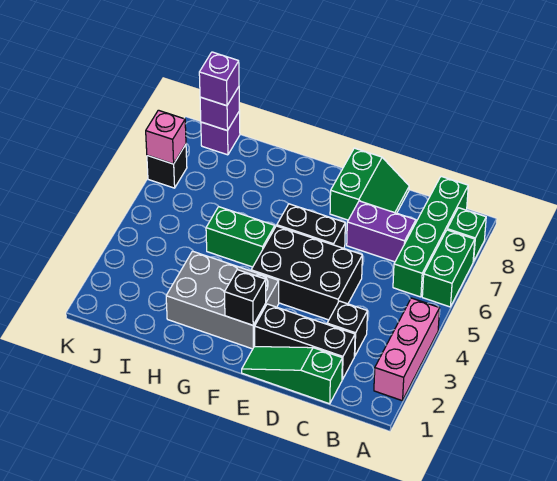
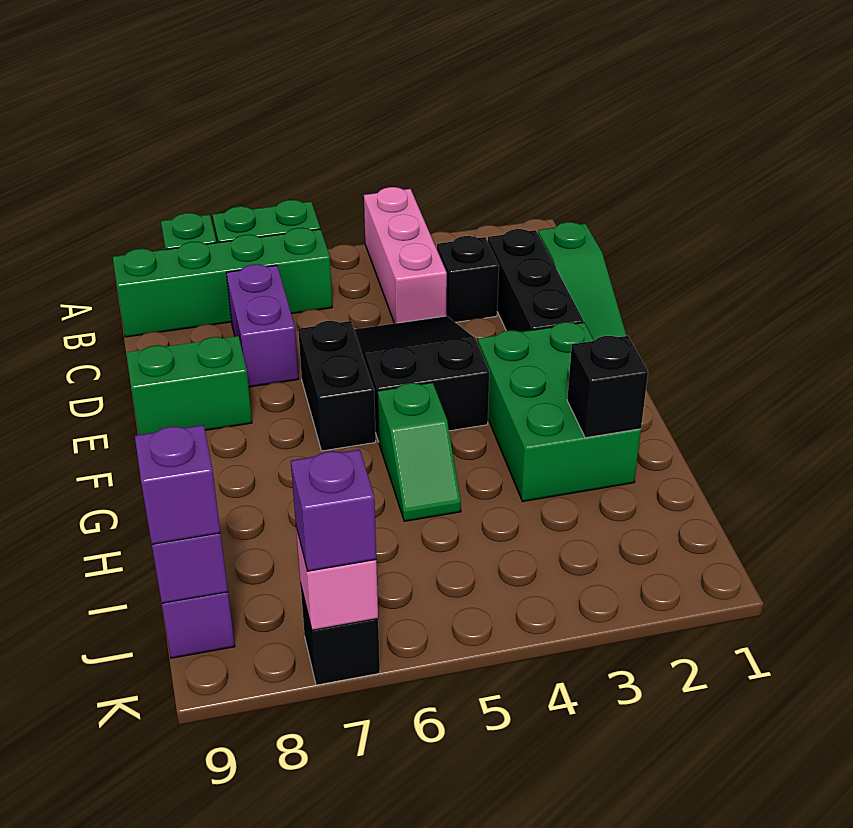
pink brick A2:A4 level 1 -> pink brick A4:C4 level 1
black brick D4:F5 level 1 -> black slope D4:F5 level 1 top F
grey brick F2:H3 level 1 -> green brick F2:H3 level 1
black brick F2 level 2 -> black brick H2 level 2
green brick G5:H5 level 1 -> green slope G5:H5 level 1 top G
none -> purple brick K7 level 3

